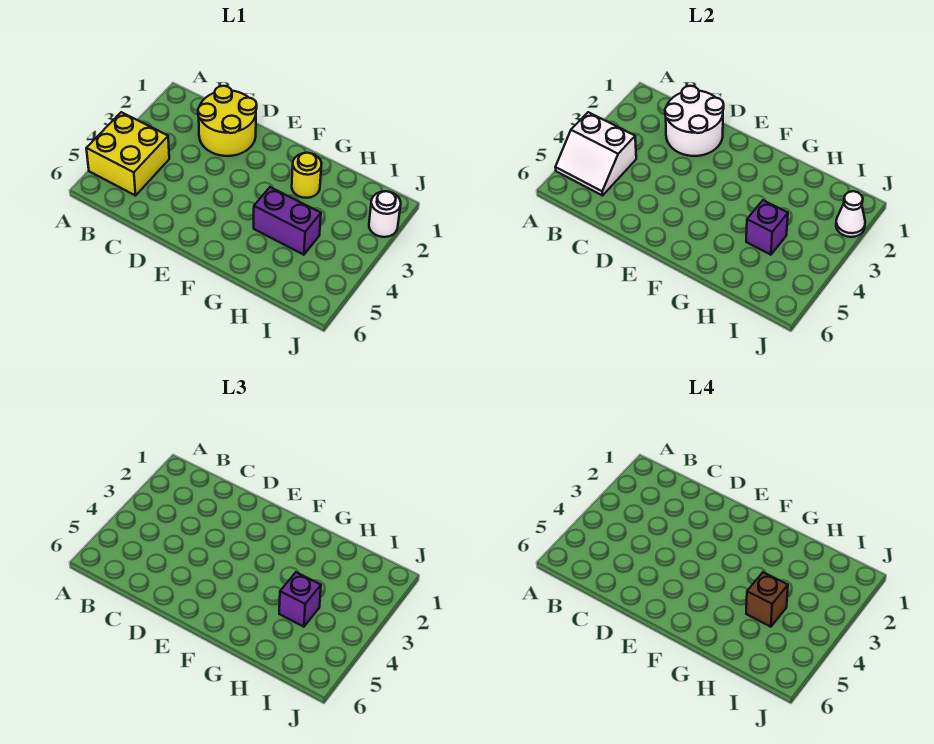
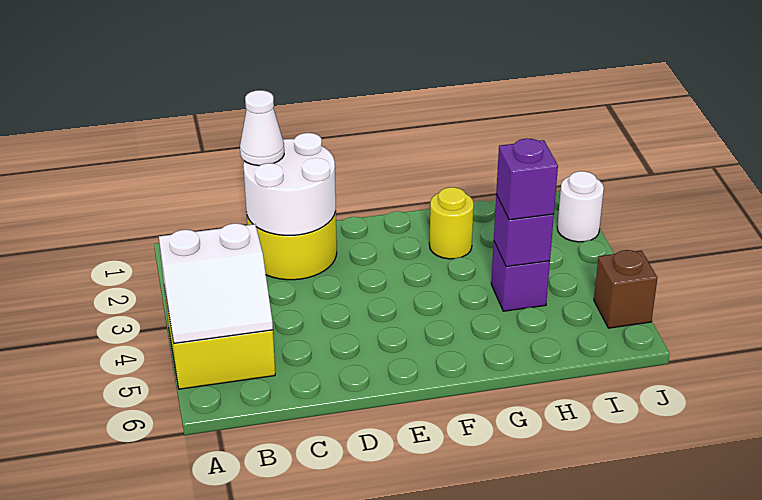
purple brick G4:H4 level 1 -> purple brick H4 level 1
brown brick H4 level 4 -> brown brick J5 level 1
white cone J2 level 2 -> white cone C1 level 3

